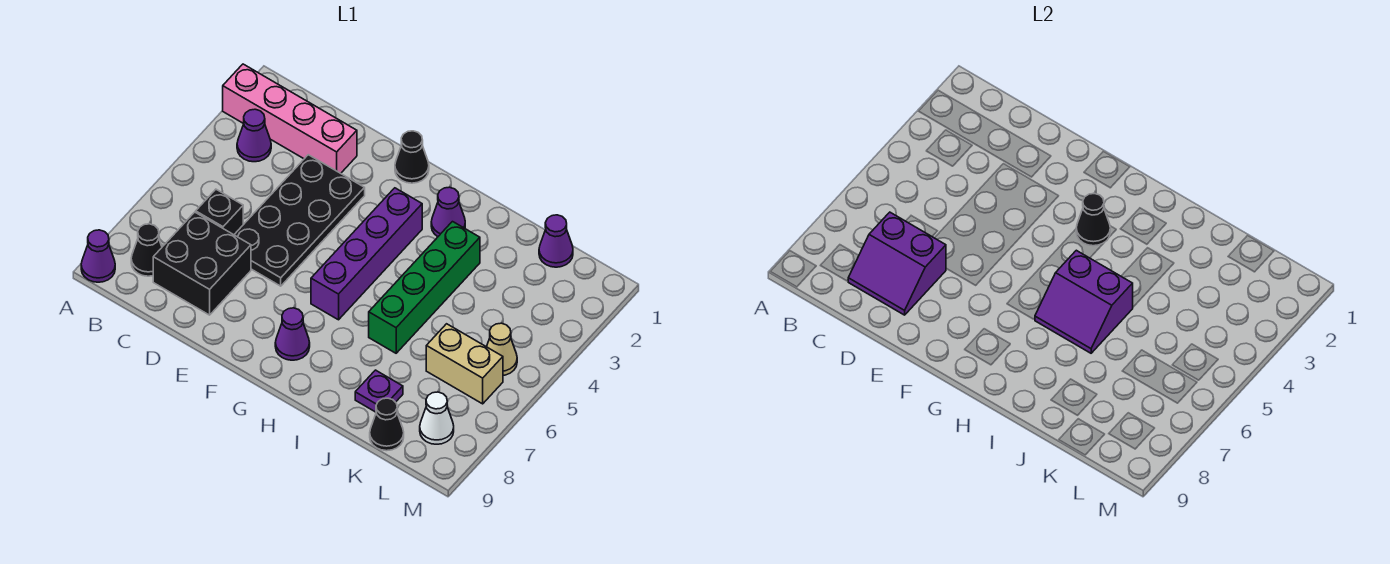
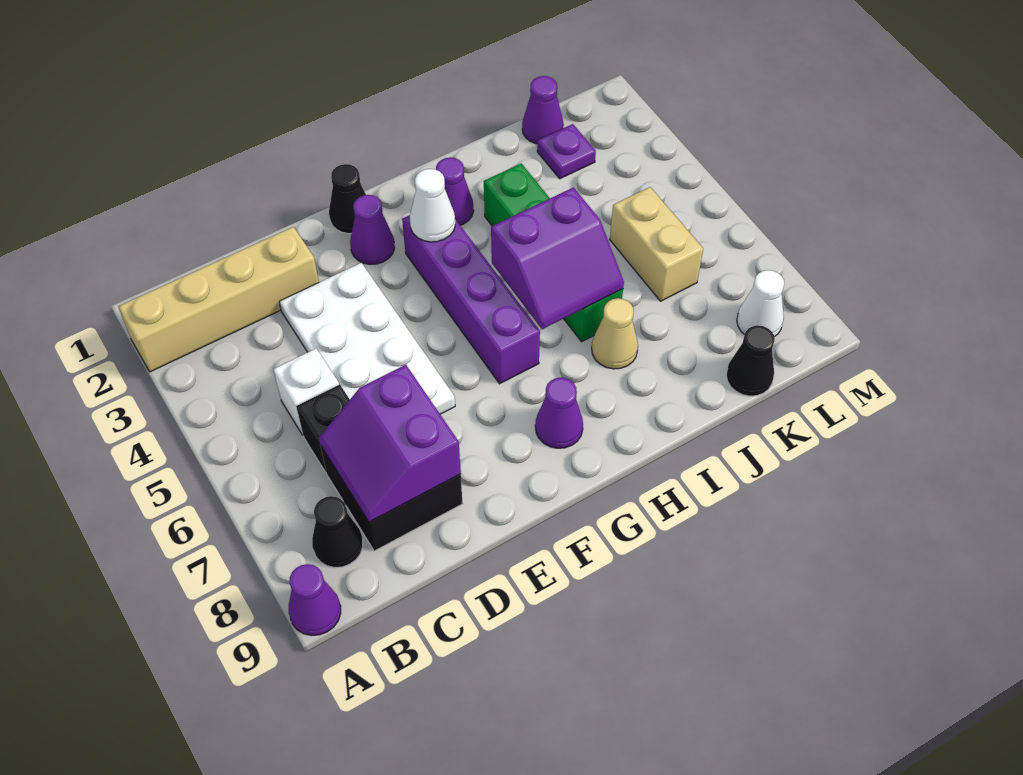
pink brick A2:D2 level 1 -> tan brick A2:D2 level 1
purple cone B3 level 1 -> purple cone F2 level 1
none -> white brick C5 level 1
purple slope C7:D8 level 2 top 7 -> purple slope C7:D8 level 2 top D
black plate D3:E6 level 1 -> white plate D3:E6 level 1
black cone G3 level 2 -> white cone G3 level 2
purple plate J8 level 1 -> purple plate K2 level 1
tan brick K6:L6 level 1 -> tan brick K5:K6 level 1
tan cone L5 level 1 -> tan cone I7 level 1

